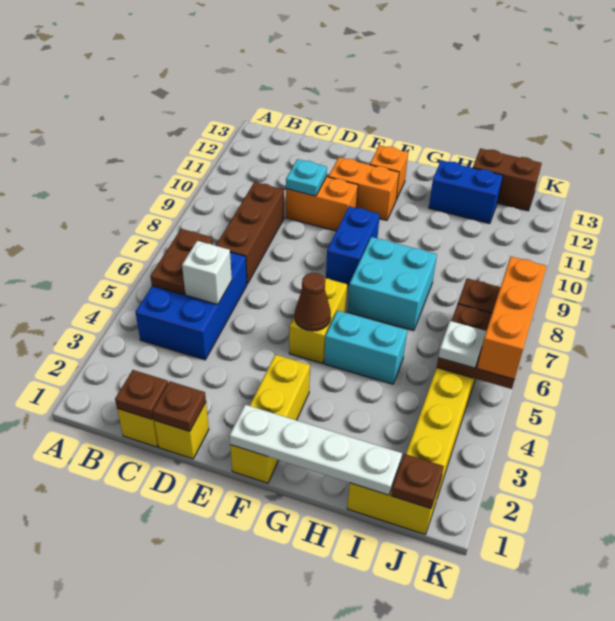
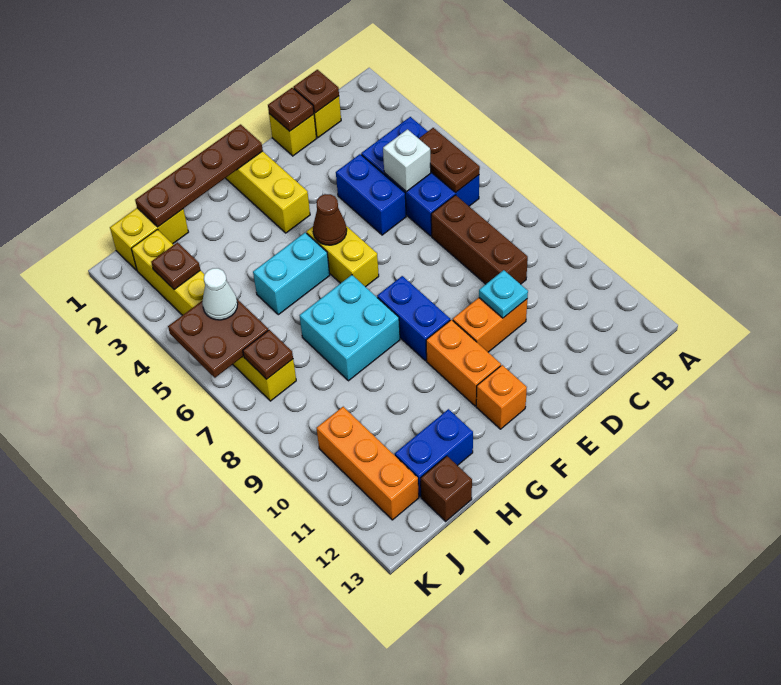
none -> blue brick D4:D5 level 1
orange brick E11:F11 level 1 -> orange brick F10:F11 level 1
white plate F1:I1 level 2 -> brown plate F1:I1 level 2
brown brick I13:J13 level 1 -> brown brick I13 level 1
brown plate J1 level 2 -> brown plate J3 level 2
white plate J5 level 3 -> white cone J5 level 3
orange brick K5:K7 level 3 -> orange brick J10:J12 level 1

